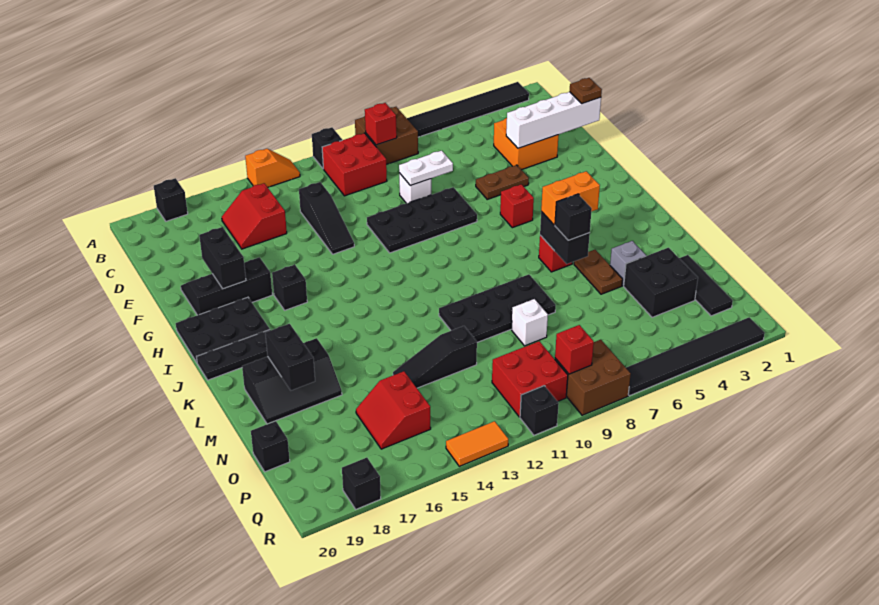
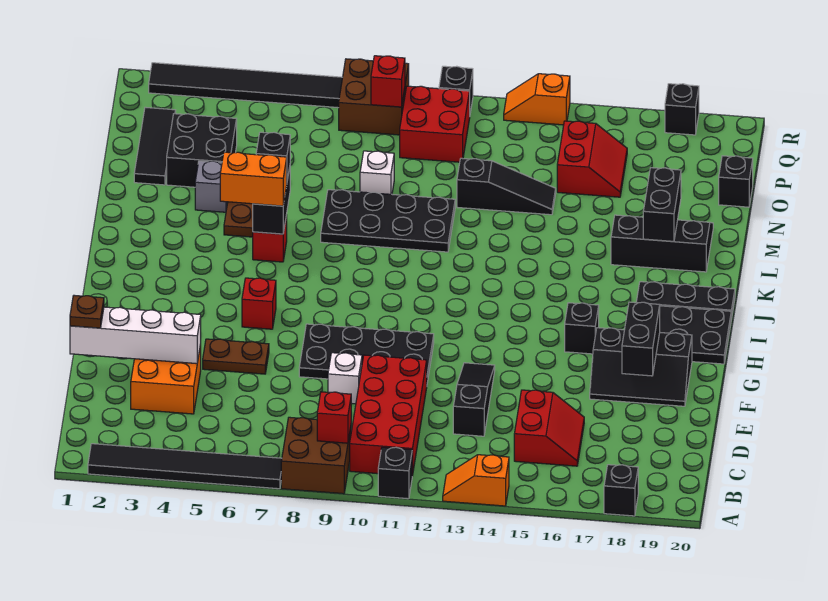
red brick B10:C11 level 1 -> red brick B10:E11 level 1
white plate E8:E9 level 2 -> none
orange tile R13:R14 level 1 -> orange slope R13:R14 level 1 top 14

